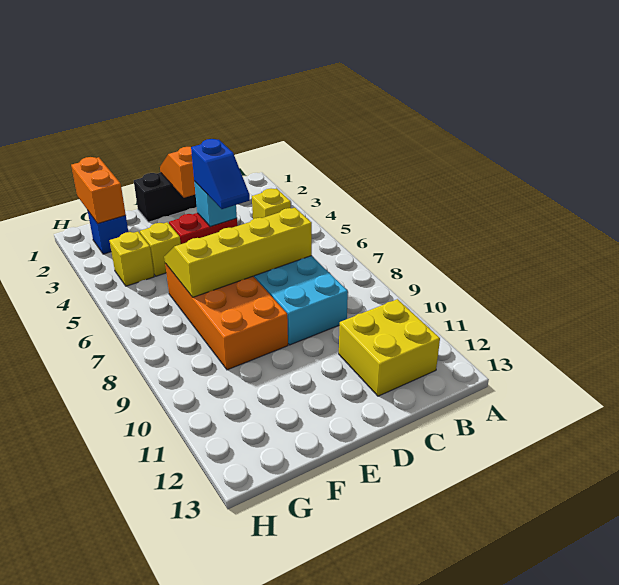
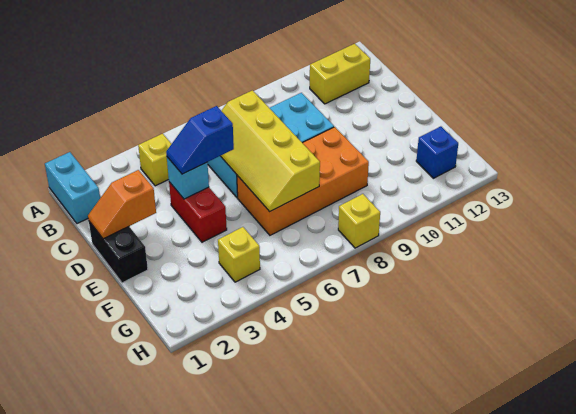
none -> cyan brick A1:B1 level 1
yellow brick B11:C12 level 1 -> yellow brick B11:B12 level 1
blue slope D4:D5 level 3 top 4 -> blue slope D4:D5 level 3 top 5
yellow brick F4 level 1 -> yellow brick H8 level 1
orange brick G1:G2 level 2 -> none
blue brick G2 level 1 -> blue brick G12 level 1

